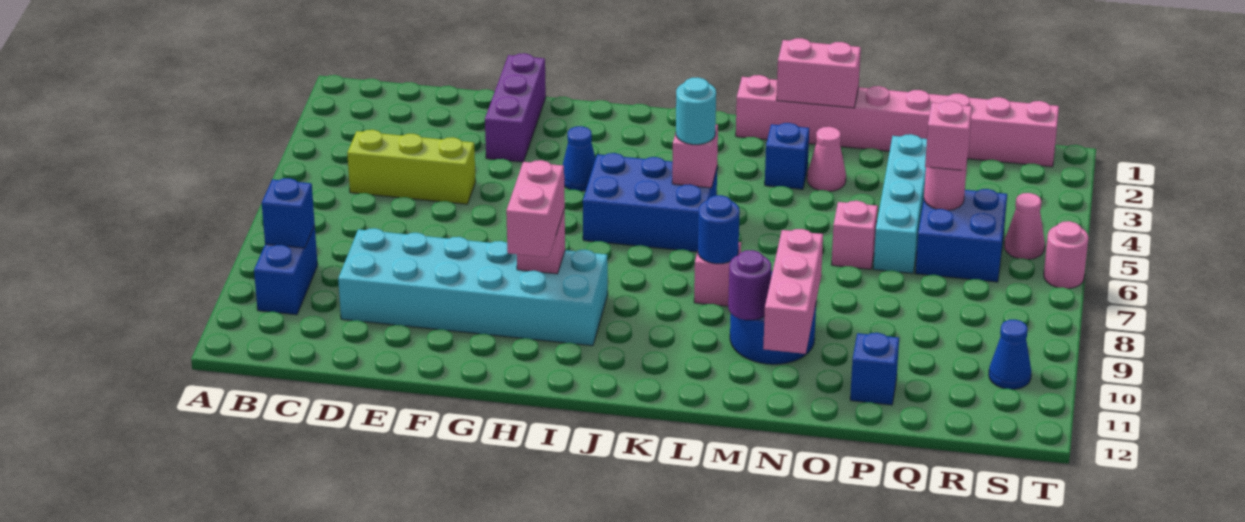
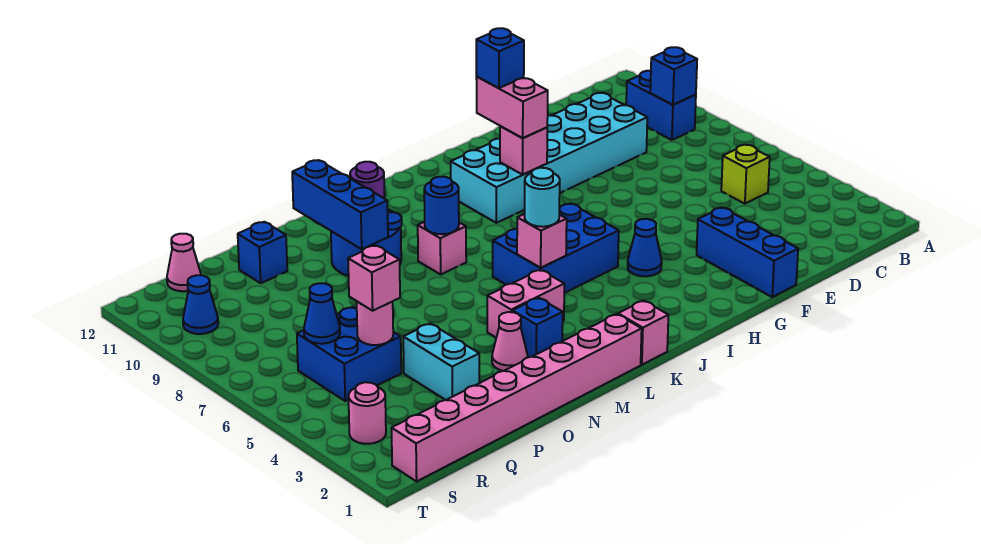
lime brick C5:E5 level 1 -> lime brick C5 level 1
purple brick F1:F3 level 1 -> blue brick F1:F3 level 1
none -> blue brick H10 level 4
pink brick M1:N1 level 2 -> pink brick L4:M4 level 1
pink brick N9:N11 level 2 -> blue brick N9:N11 level 2
pink brick O6 level 1 -> pink brick K1 level 1
cyan brick P3:P6 level 1 -> cyan brick P3:P4 level 1
none -> blue cone R6 level 2
pink cone S5 level 1 -> pink cone R12 level 1
pink round brick T6 level 1 -> pink round brick S3 level 1

